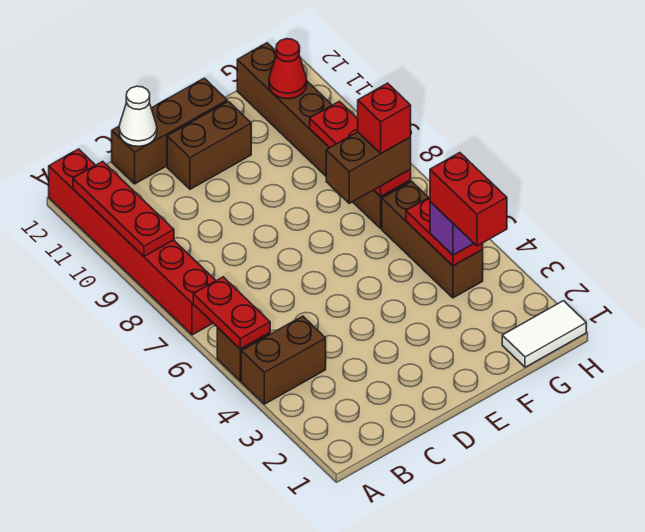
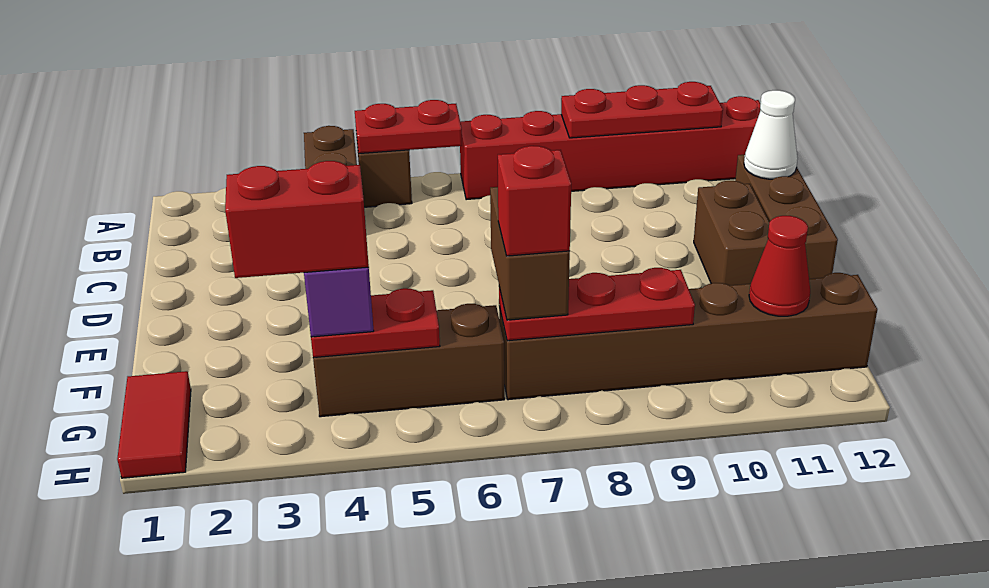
white tile G1:H1 level 1 -> red tile G1:H1 level 1

